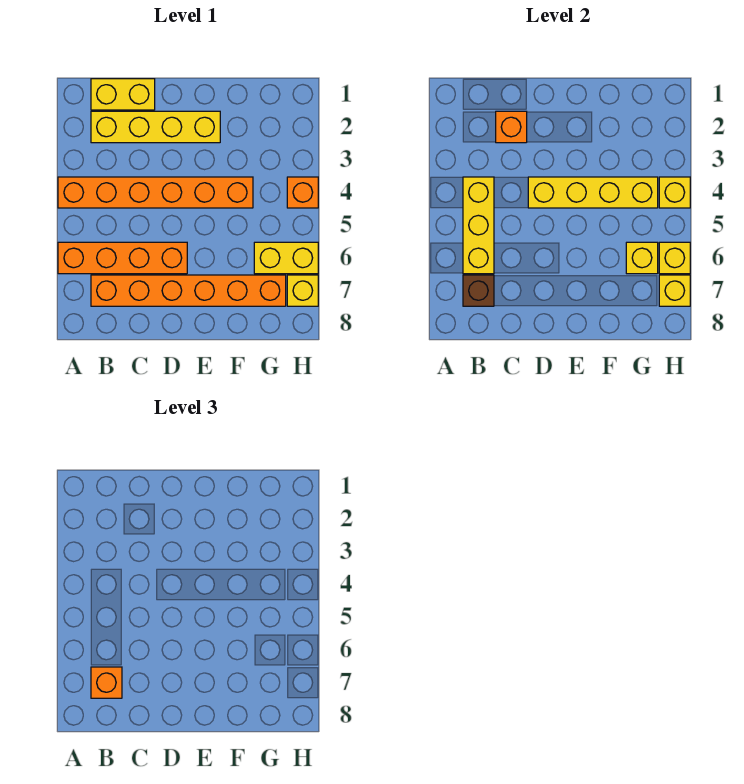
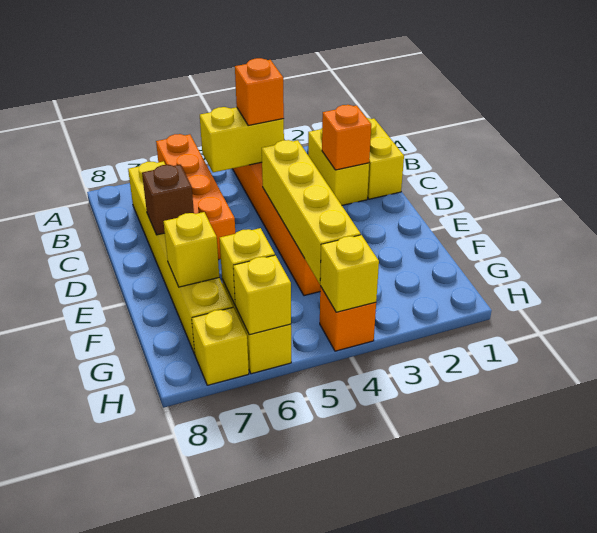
yellow brick B2:E2 level 1 -> yellow brick B2:C2 level 1
yellow brick B4:B6 level 2 -> yellow brick B4:B5 level 2
orange brick B7:G7 level 1 -> yellow brick B7:G7 level 1
brown brick B7 level 2 -> brown brick D7 level 2
orange brick B7 level 3 -> orange brick B4 level 3
yellow brick H7 level 2 -> yellow brick F7 level 2

